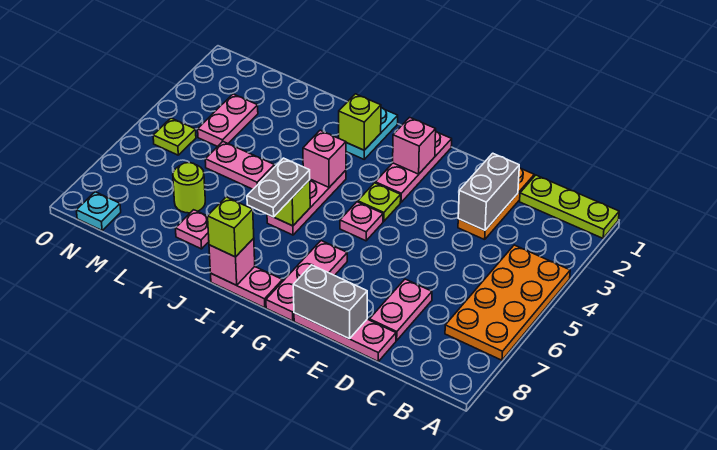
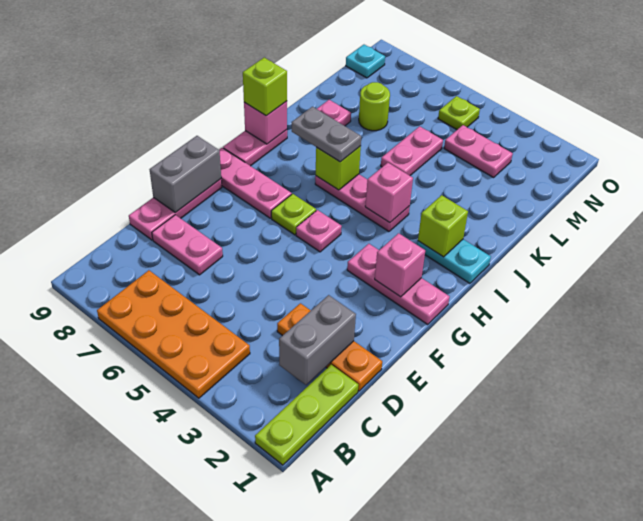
grey brick D2:D3 level 2 -> grey brick C2:D2 level 2
lime plate G4 level 1 -> lime plate G6 level 1

